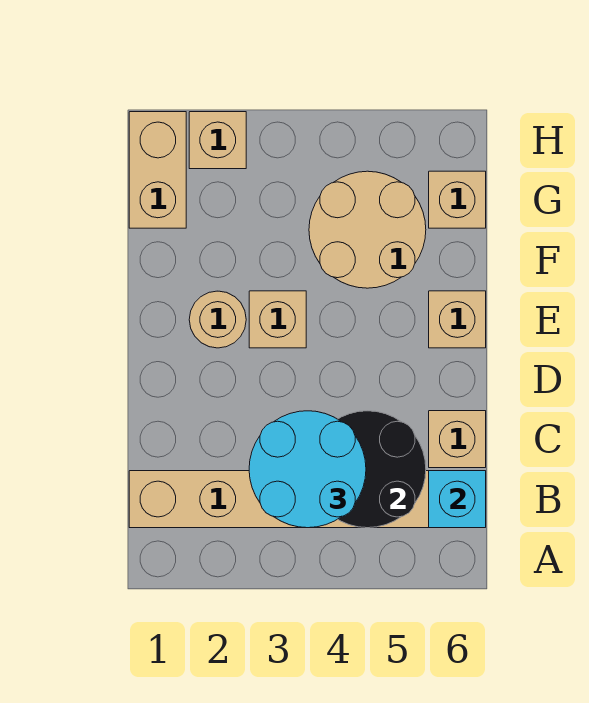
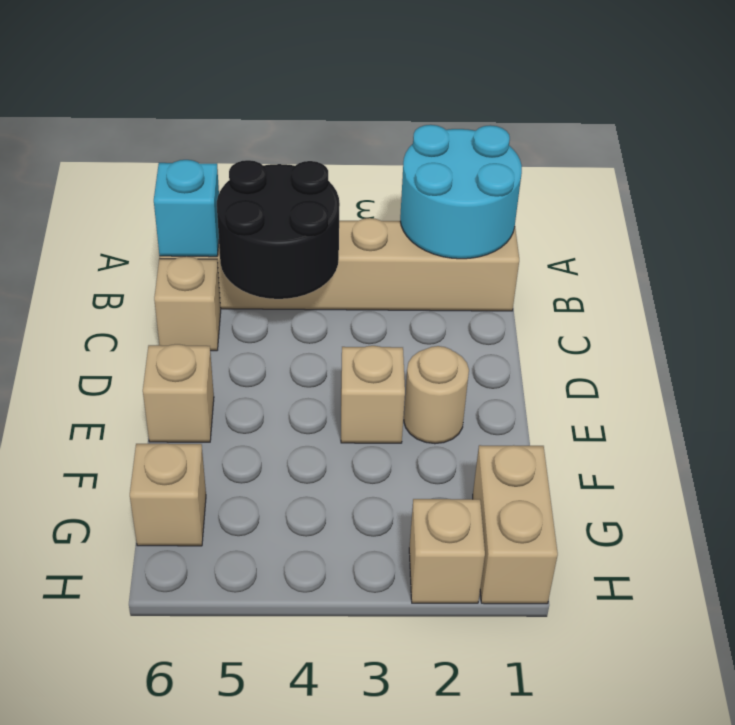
cyan round brick B3:C4 level 3 -> cyan round brick A1:B2 level 2
tan round brick F4:G5 level 1 -> none

